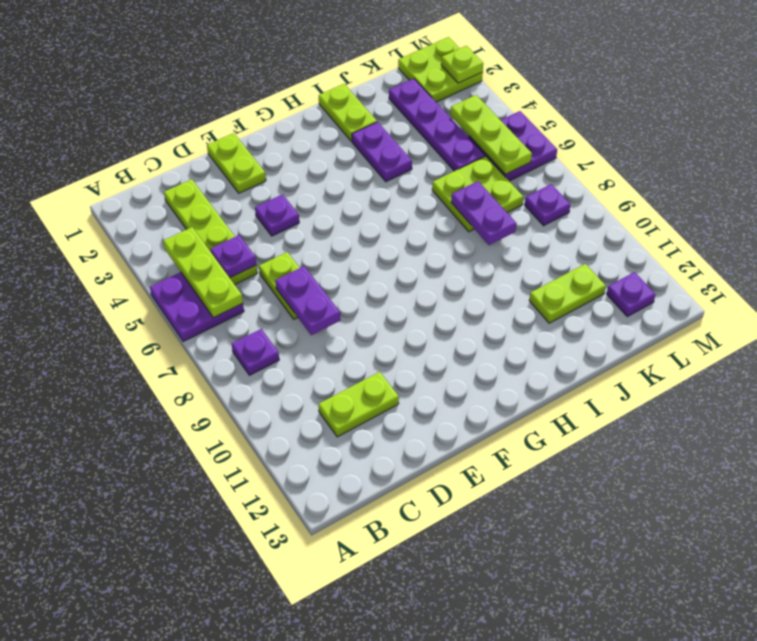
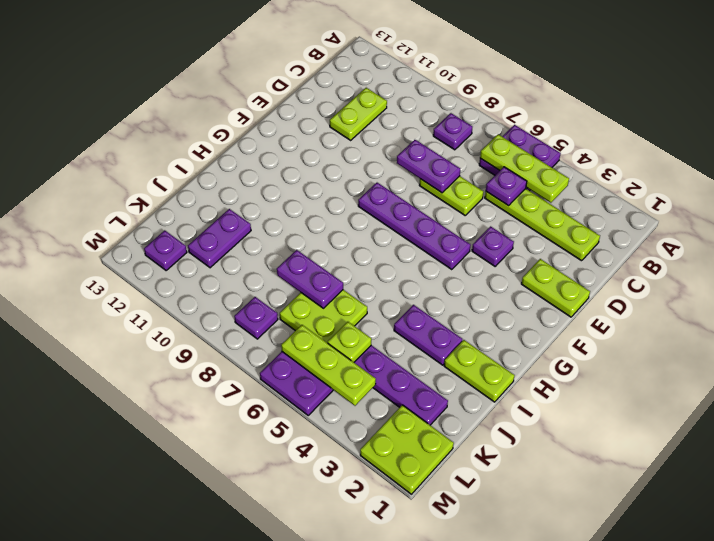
none -> purple plate F5:F8 level 1
lime plate J11:K11 level 1 -> purple plate J11:K11 level 1
lime plate M2 level 2 -> lime plate K5 level 2

